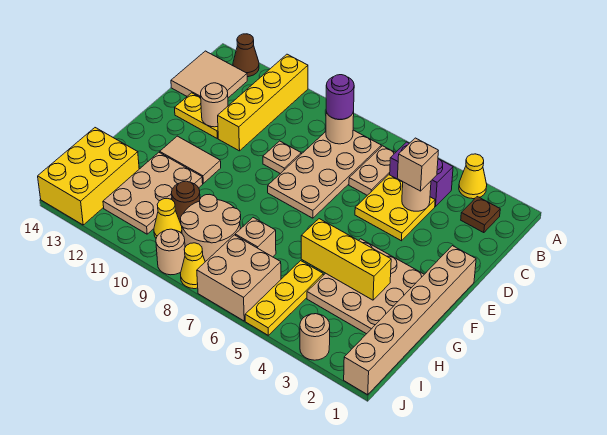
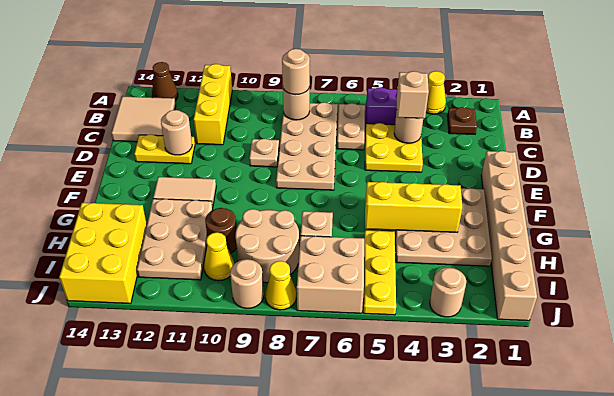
yellow brick A11:D11 level 1 -> yellow brick A11:C11 level 1
purple round brick B8 level 3 -> tan round brick B8 level 3

